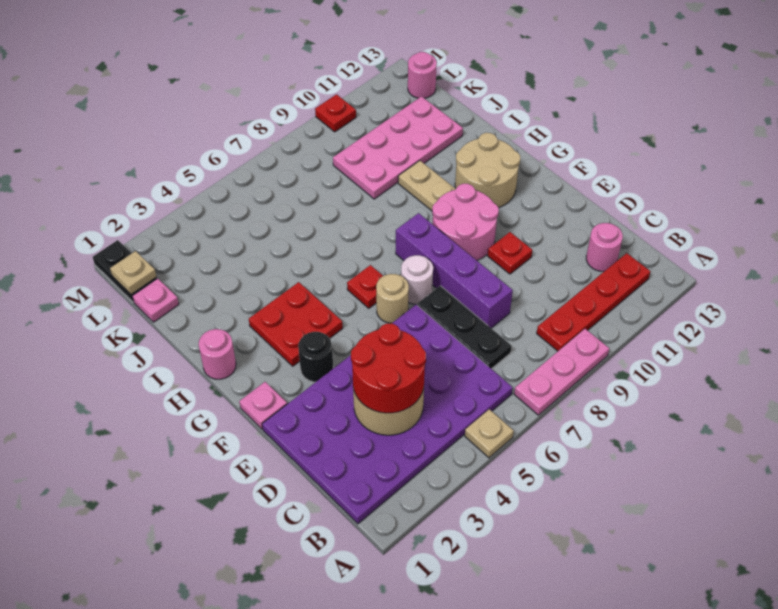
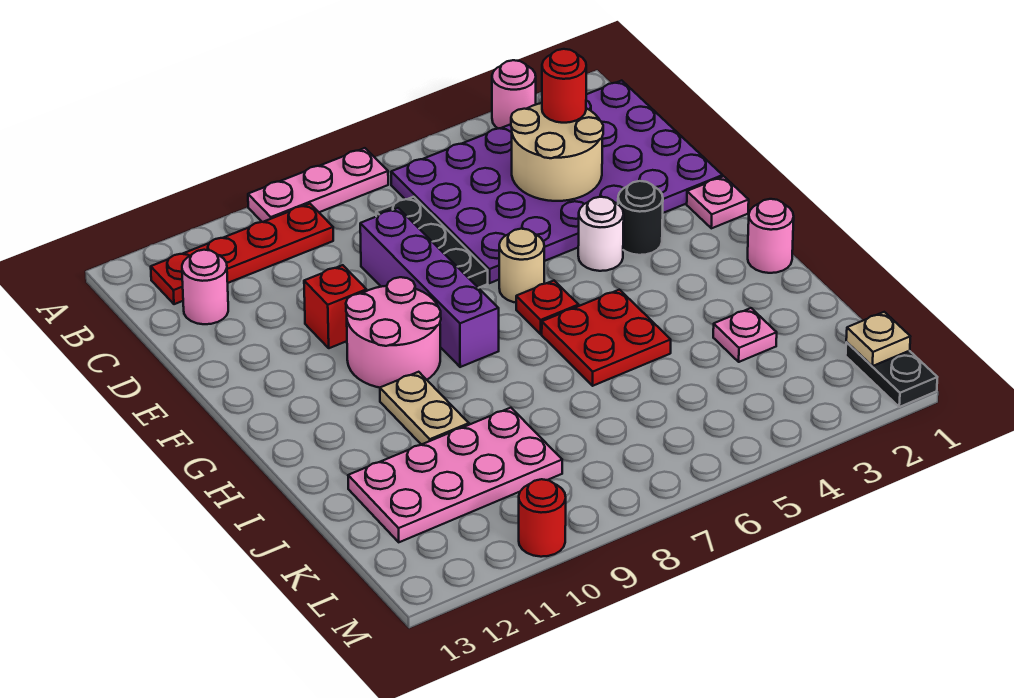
tan plate A5 level 1 -> none
red round brick C3:D4 level 3 -> red round brick C3 level 3
red plate E10 level 1 -> red brick E10 level 1
white round brick F7 level 1 -> white round brick F4 level 1
red plate G3:H4 level 1 -> red plate H5:I6 level 1
tan round brick G11:H12 level 1 -> none
pink plate K1 level 1 -> pink plate J3 level 1
pink round brick L13 level 1 -> pink round brick A3 level 1
red plate M10 level 1 -> red round brick M10 level 1

